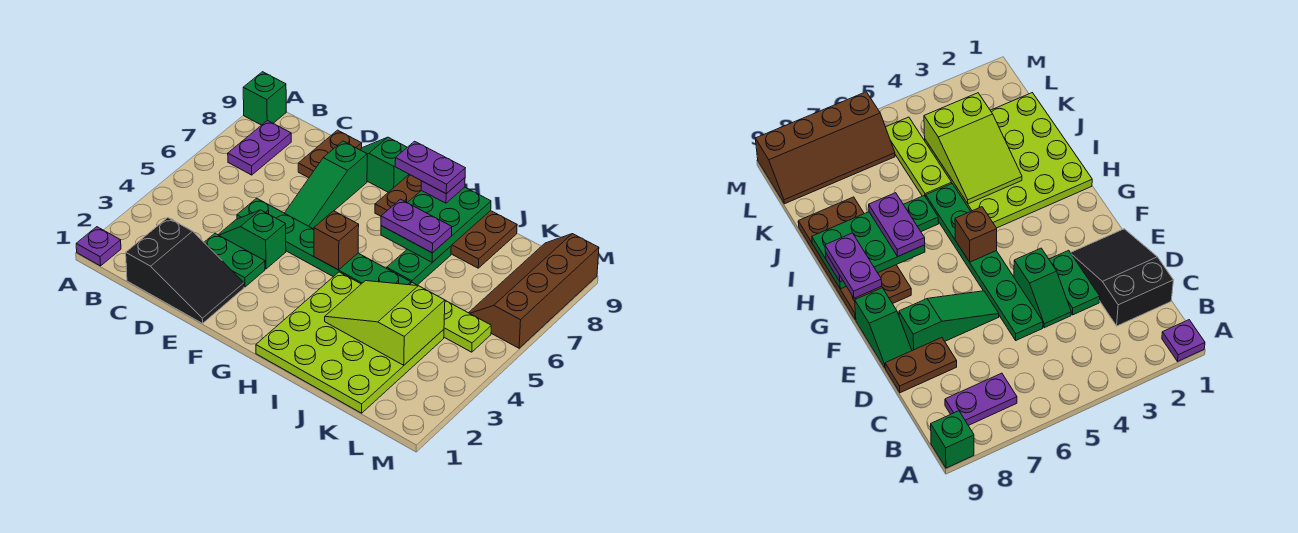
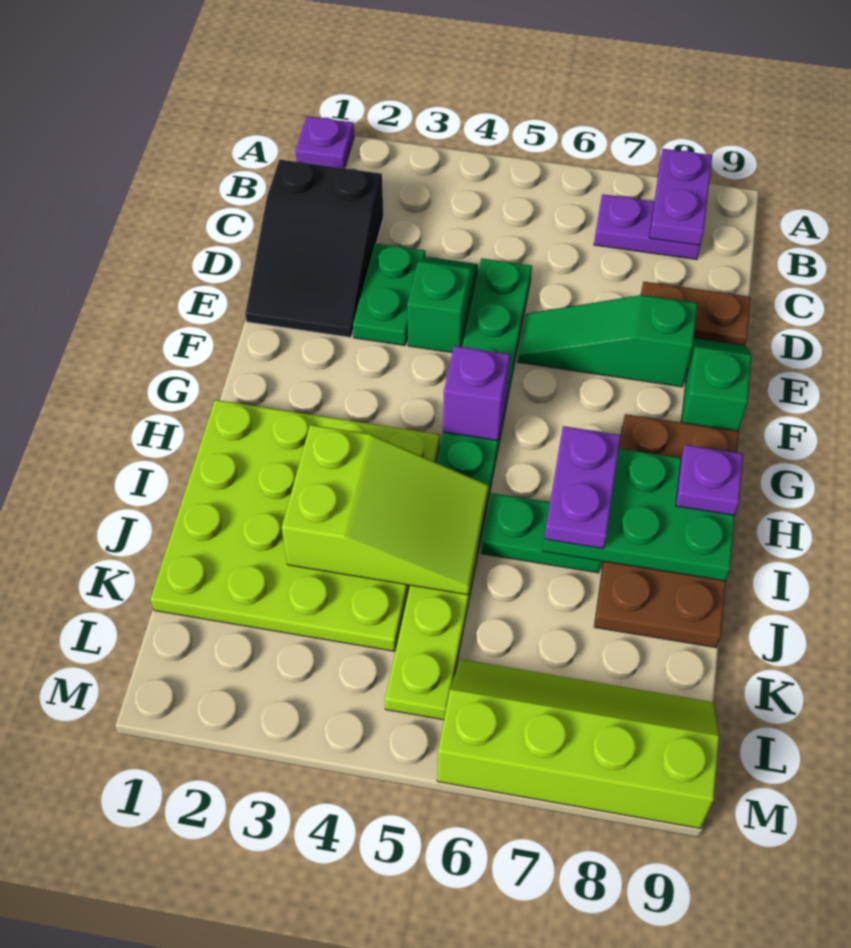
green brick A9 level 1 -> none
brown brick G5 level 2 -> purple brick G5 level 2
purple plate G9:H9 level 4 -> purple plate A8:B8 level 2
lime slope I3:K4 level 2 top K -> lime slope I3:J5 level 2 top 3
brown slope L6:M9 level 1 top M -> lime slope L6:M9 level 1 top M

